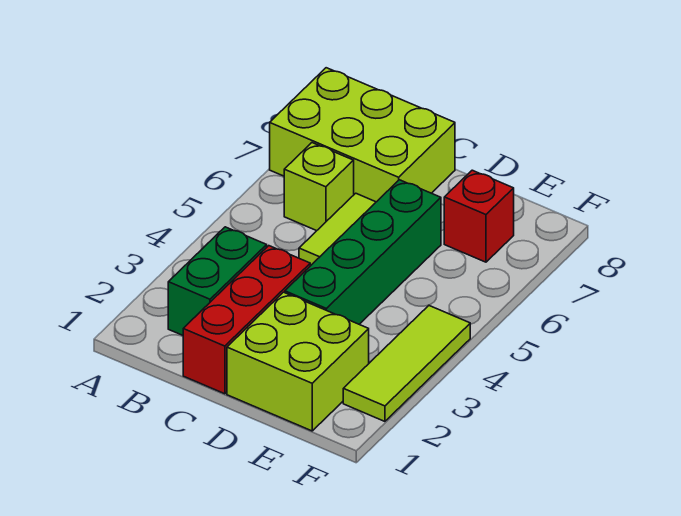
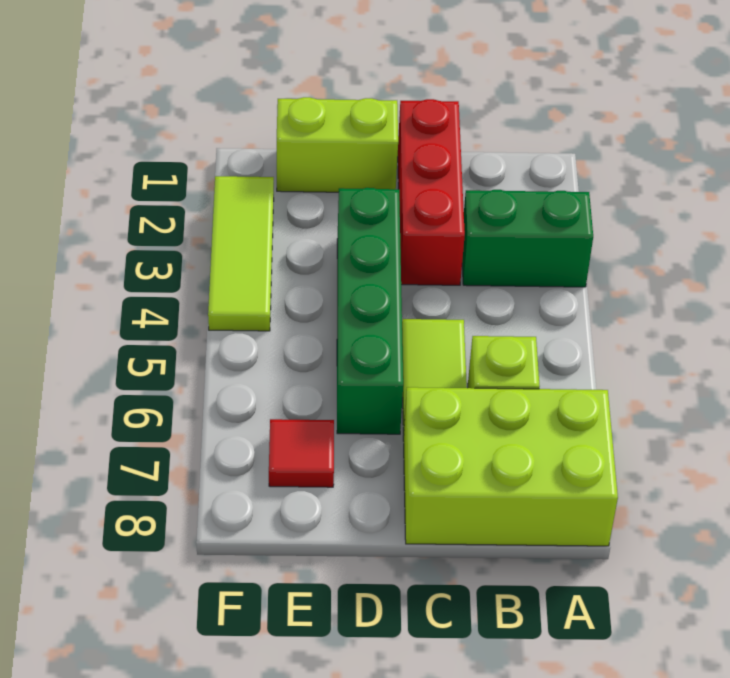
green brick B2:B3 level 1 -> green brick A3:B3 level 1
lime brick D1:E2 level 1 -> lime brick D1:E1 level 1
red brick E7 level 1 -> red tile E7 level 1

